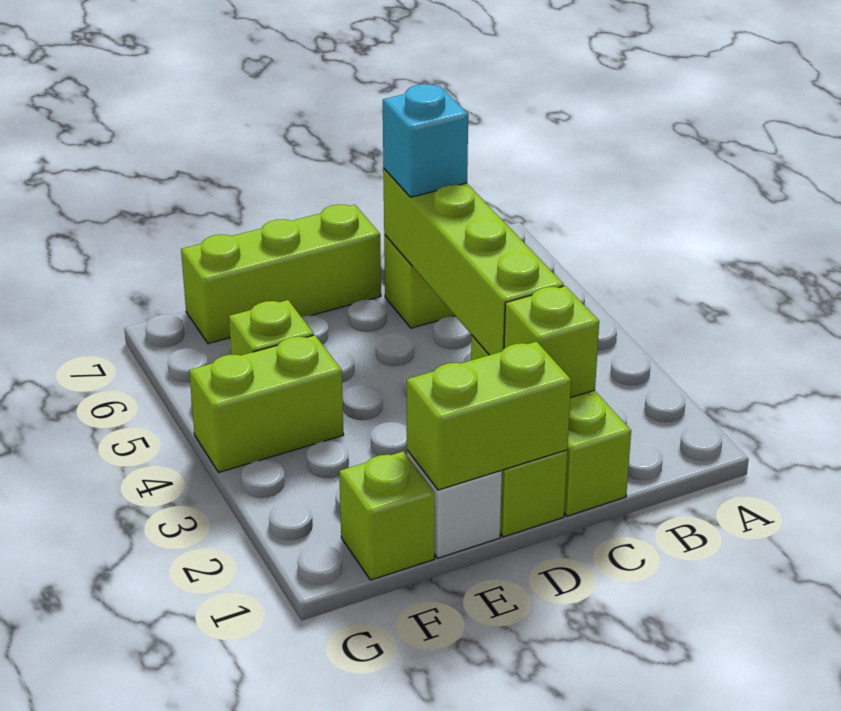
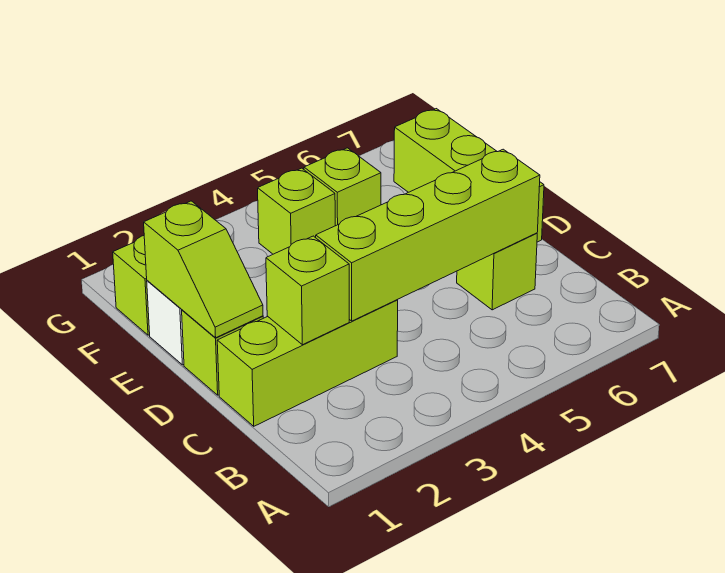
cyan brick C6 level 3 -> none
lime brick D1:E1 level 2 -> lime slope D1:E1 level 2 top E
lime brick F4:G4 level 1 -> lime brick F4 level 1

